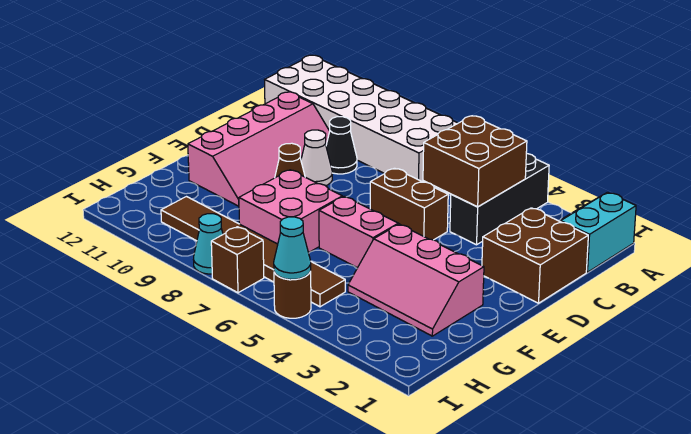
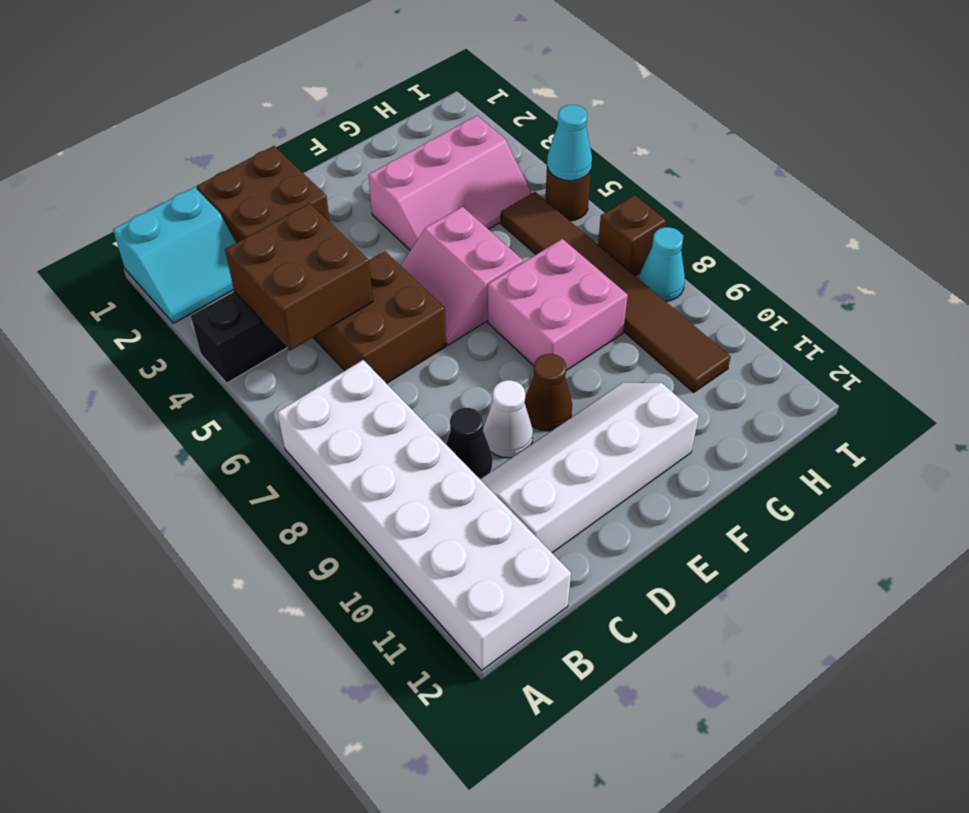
pink slope C10:F11 level 1 top 11 -> white slope C10:F11 level 1 top 11
brown brick D5:D6 level 1 -> brown brick C5:D6 level 1
pink slope F2:G4 level 1 top F -> pink slope F3:H4 level 1 top 3

